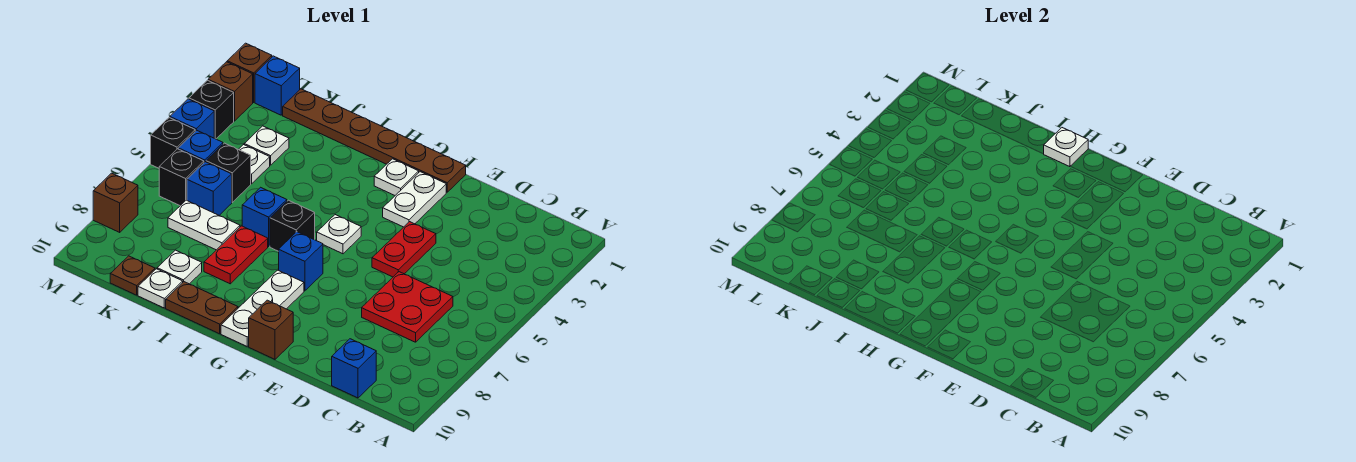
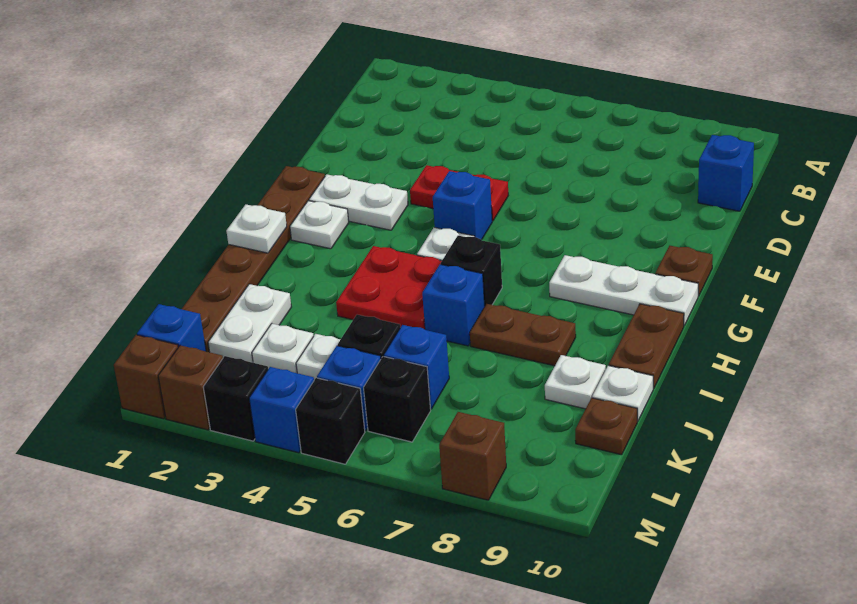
red plate C6:D7 level 1 -> red plate H4:I5 level 1
brown brick F10 level 1 -> brown plate F10 level 1
blue brick G7 level 1 -> blue brick F5 level 1
red plate I7:I8 level 1 -> brown plate I7:I8 level 1
white plate J7:K7 level 1 -> white plate J2:K2 level 1

